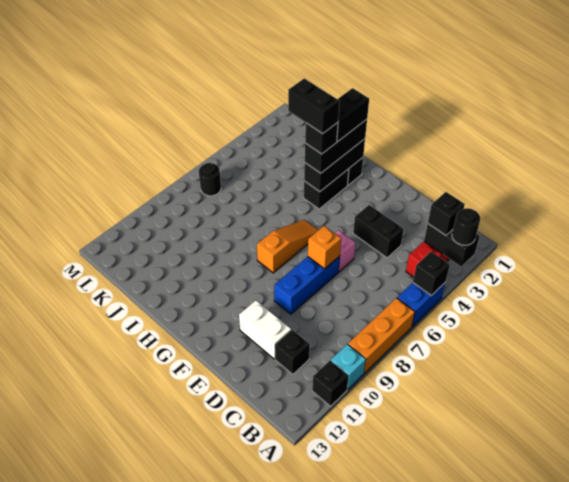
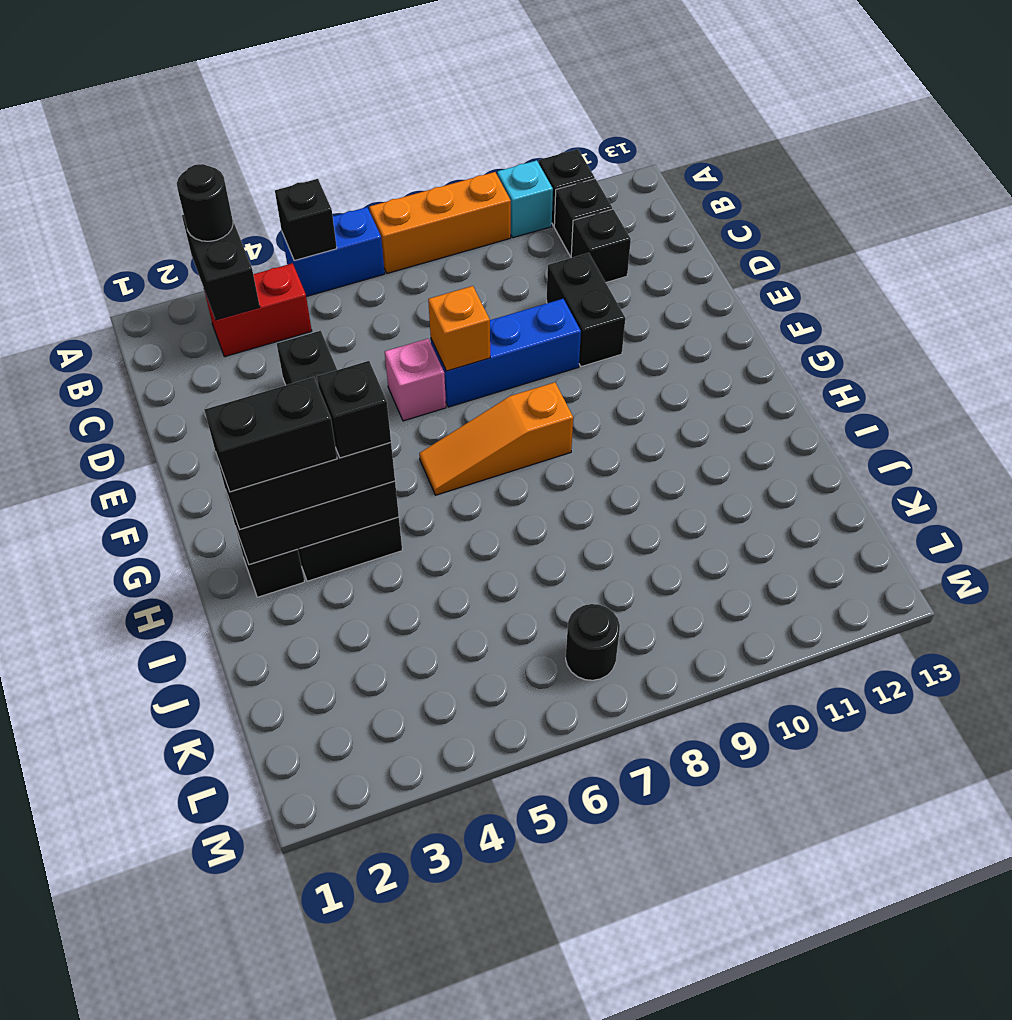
black brick B3 level 3 -> black brick B11 level 1
white brick D11:E11 level 1 -> none
black brick H4:I4 level 5 -> black brick D10:E10 level 1

